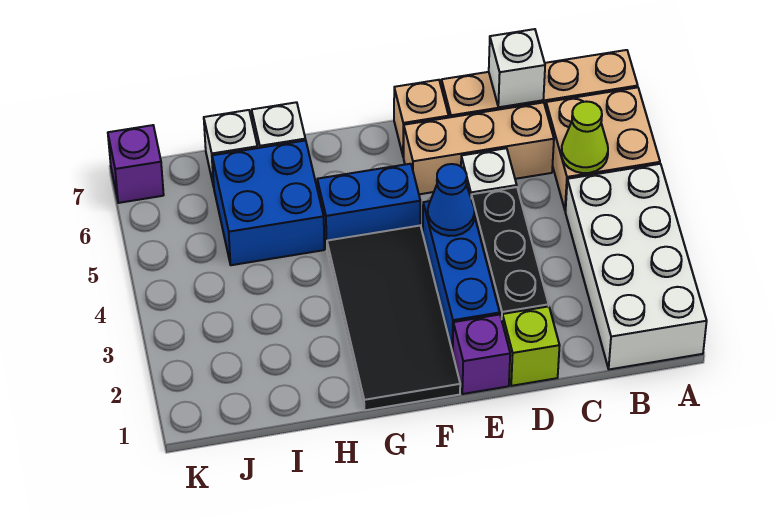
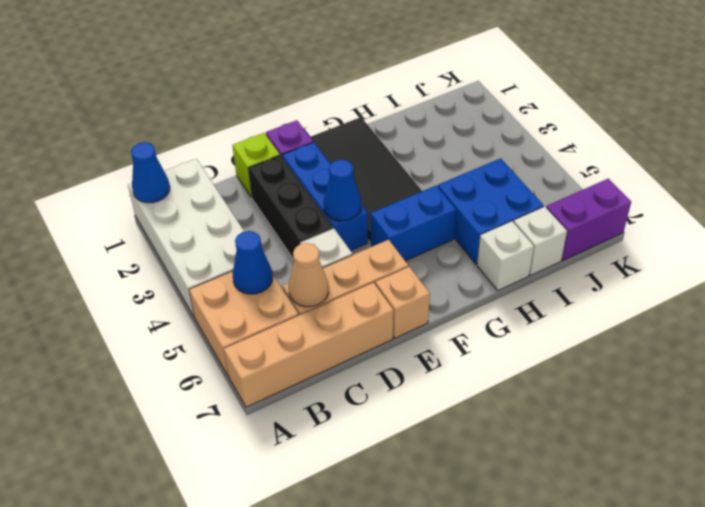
none -> blue cone A1 level 2
lime cone B5 level 2 -> blue cone B5 level 2
none -> tan cone C6 level 2
white brick C7 level 2 -> none
purple brick K7 level 1 -> purple brick J7:K7 level 1

